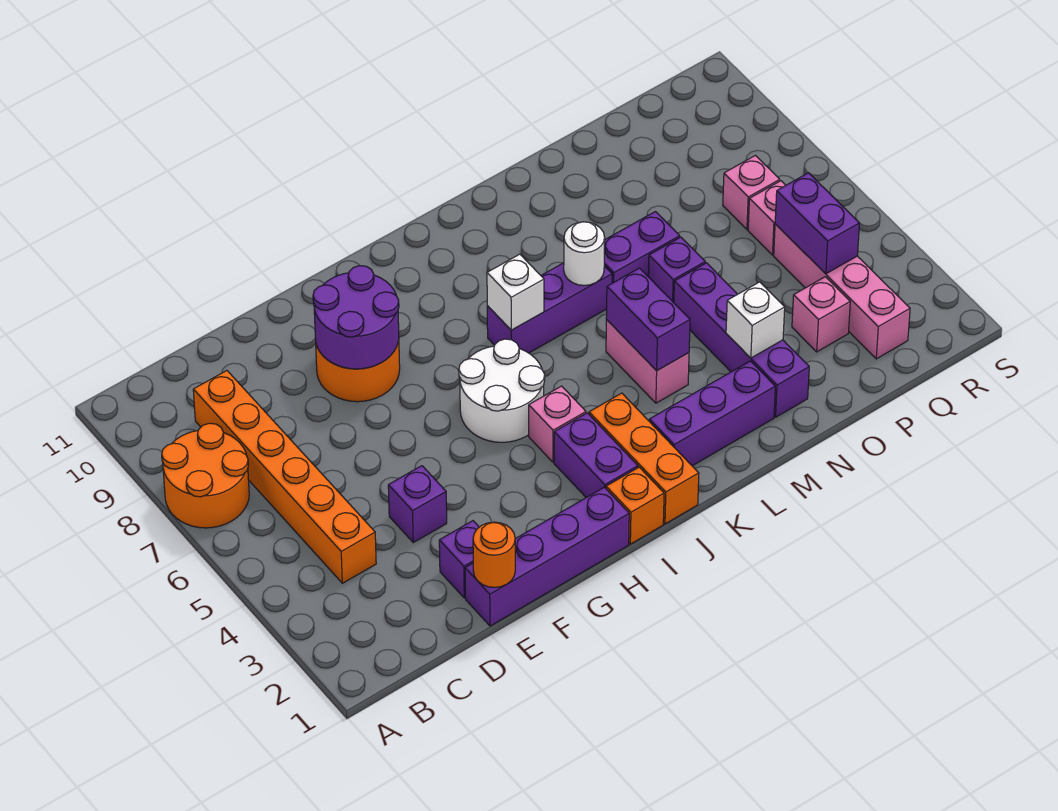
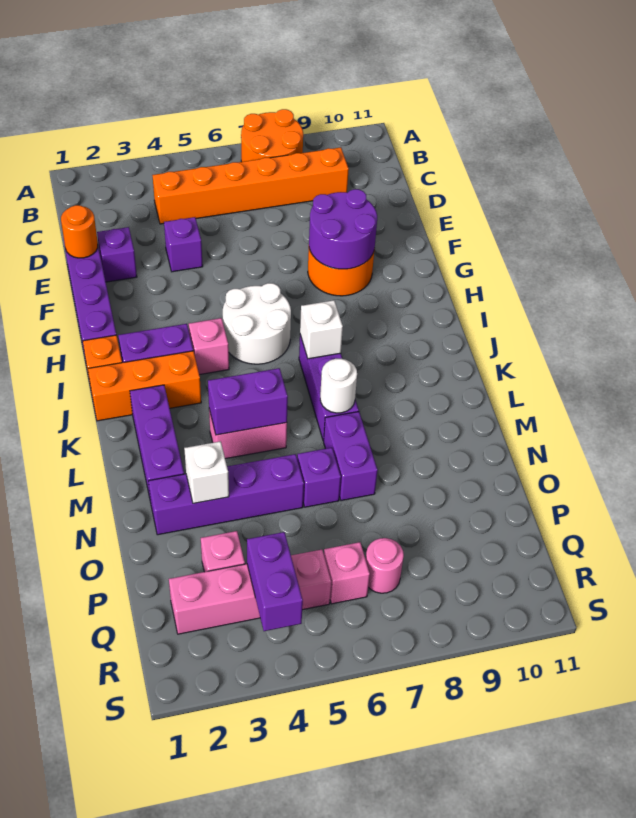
purple brick Q4:Q5 level 2 -> purple brick Q4:R4 level 2
pink brick Q7 level 1 -> pink round brick Q7 level 1

